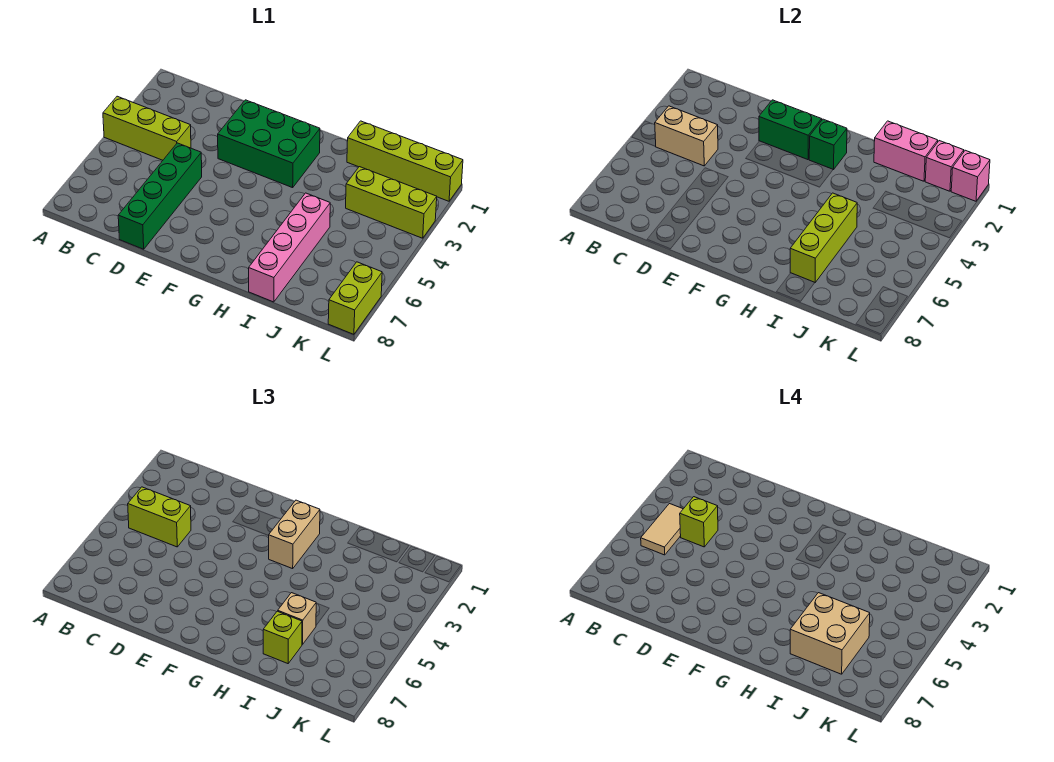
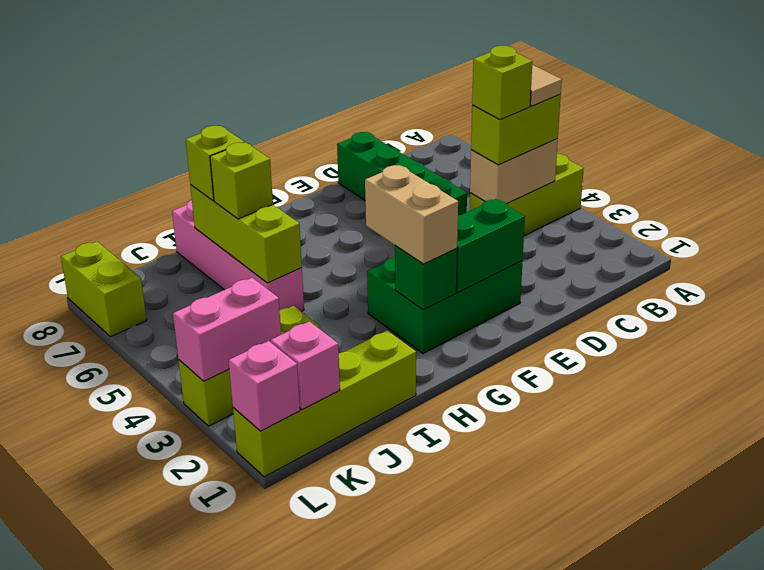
pink brick I1:J1 level 2 -> pink brick K3:L3 level 2
tan brick I6 level 3 -> lime brick I6 level 3
tan brick I6:J7 level 4 -> none

